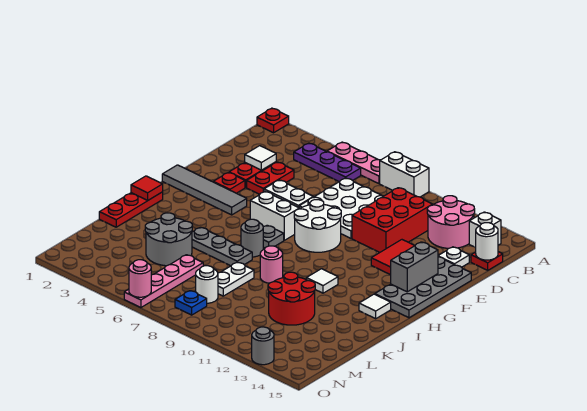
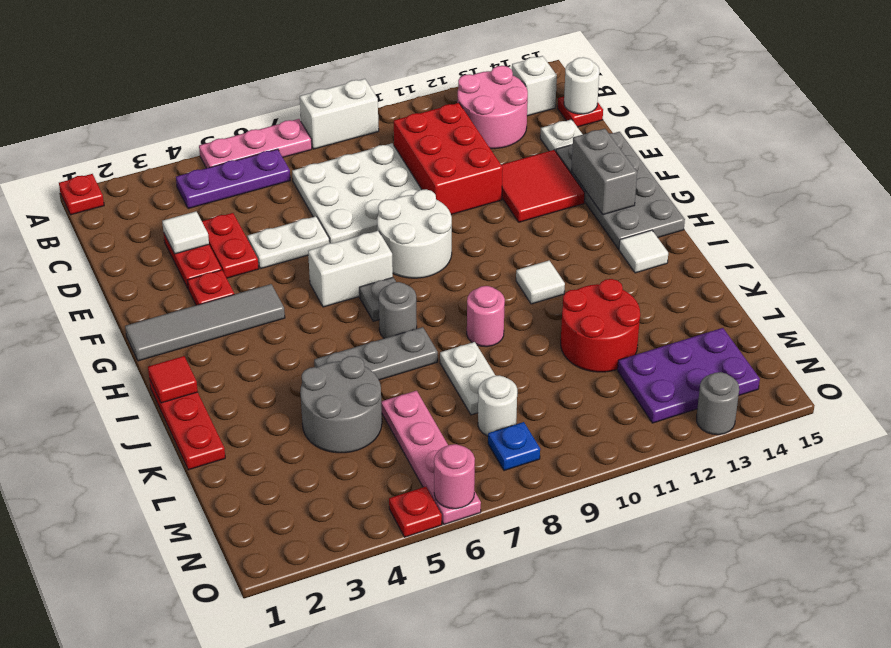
none -> purple plate M12:N14 level 1
none -> red plate O5 level 1

